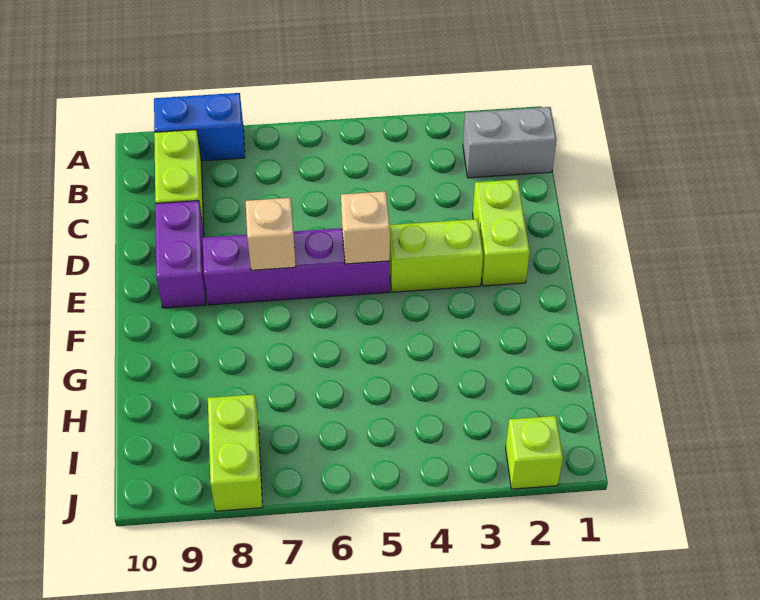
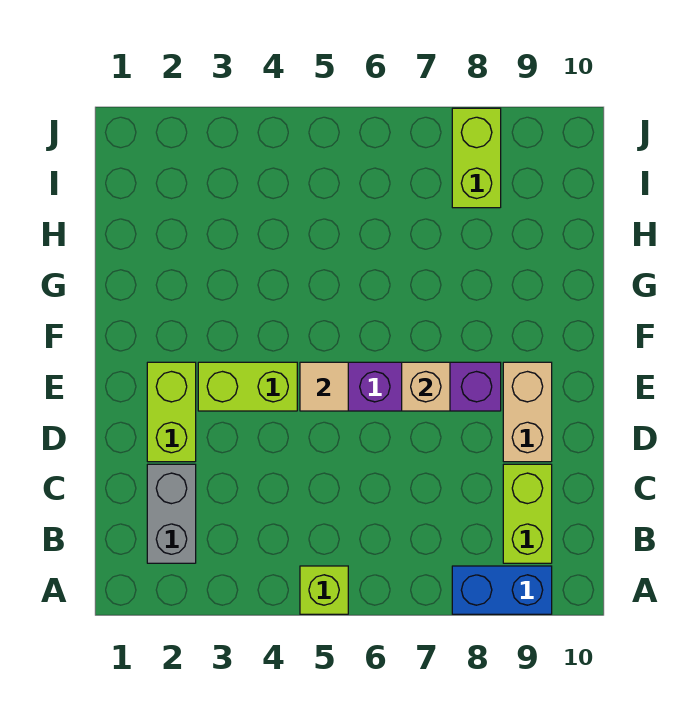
grey brick B1:B2 level 1 -> grey brick B2:C2 level 1
purple brick D9:E9 level 1 -> tan brick D9:E9 level 1
tan brick E5 level 2 -> tan tile E5 level 2
lime brick J2 level 1 -> lime brick A5 level 1

